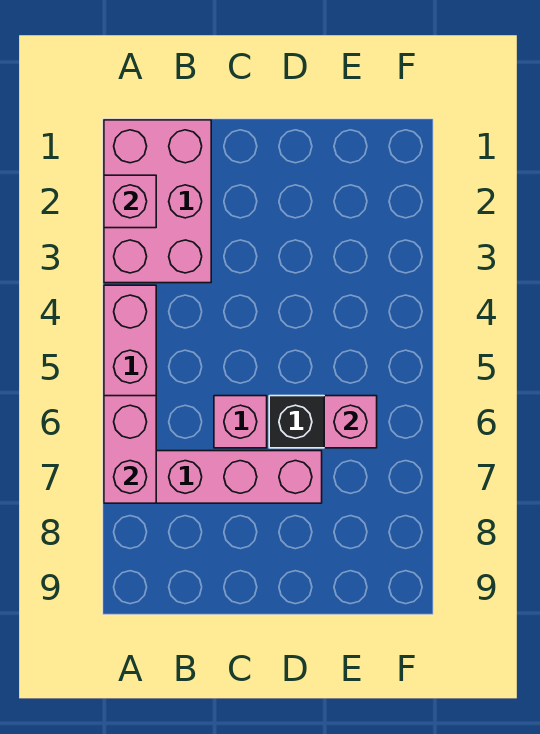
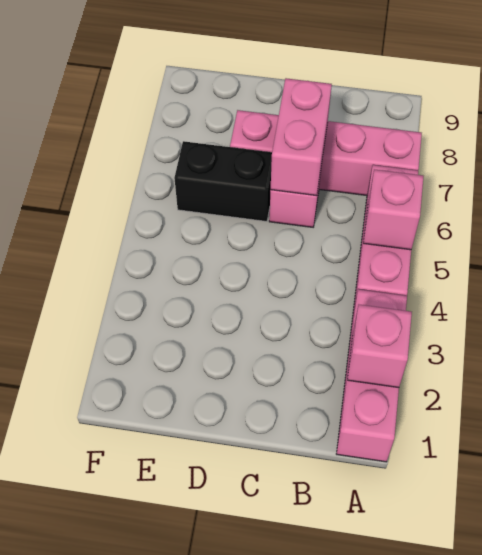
pink brick A1:B3 level 1 -> pink brick A1:A3 level 1
pink brick A6:A7 level 2 -> pink brick C6:C7 level 2
pink brick E6 level 2 -> pink brick A5 level 2

